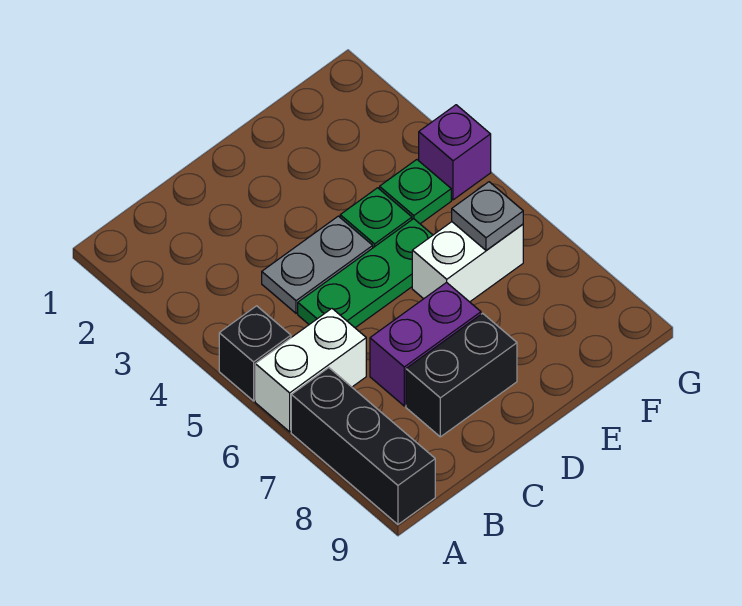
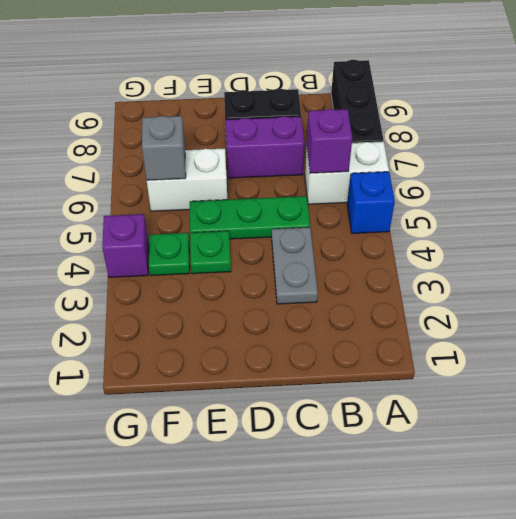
black brick A5 level 1 -> blue brick A5 level 1
none -> purple brick B6 level 2
grey plate C4:D4 level 1 -> grey plate C3:C4 level 1
grey plate F6 level 2 -> grey brick F6 level 2

